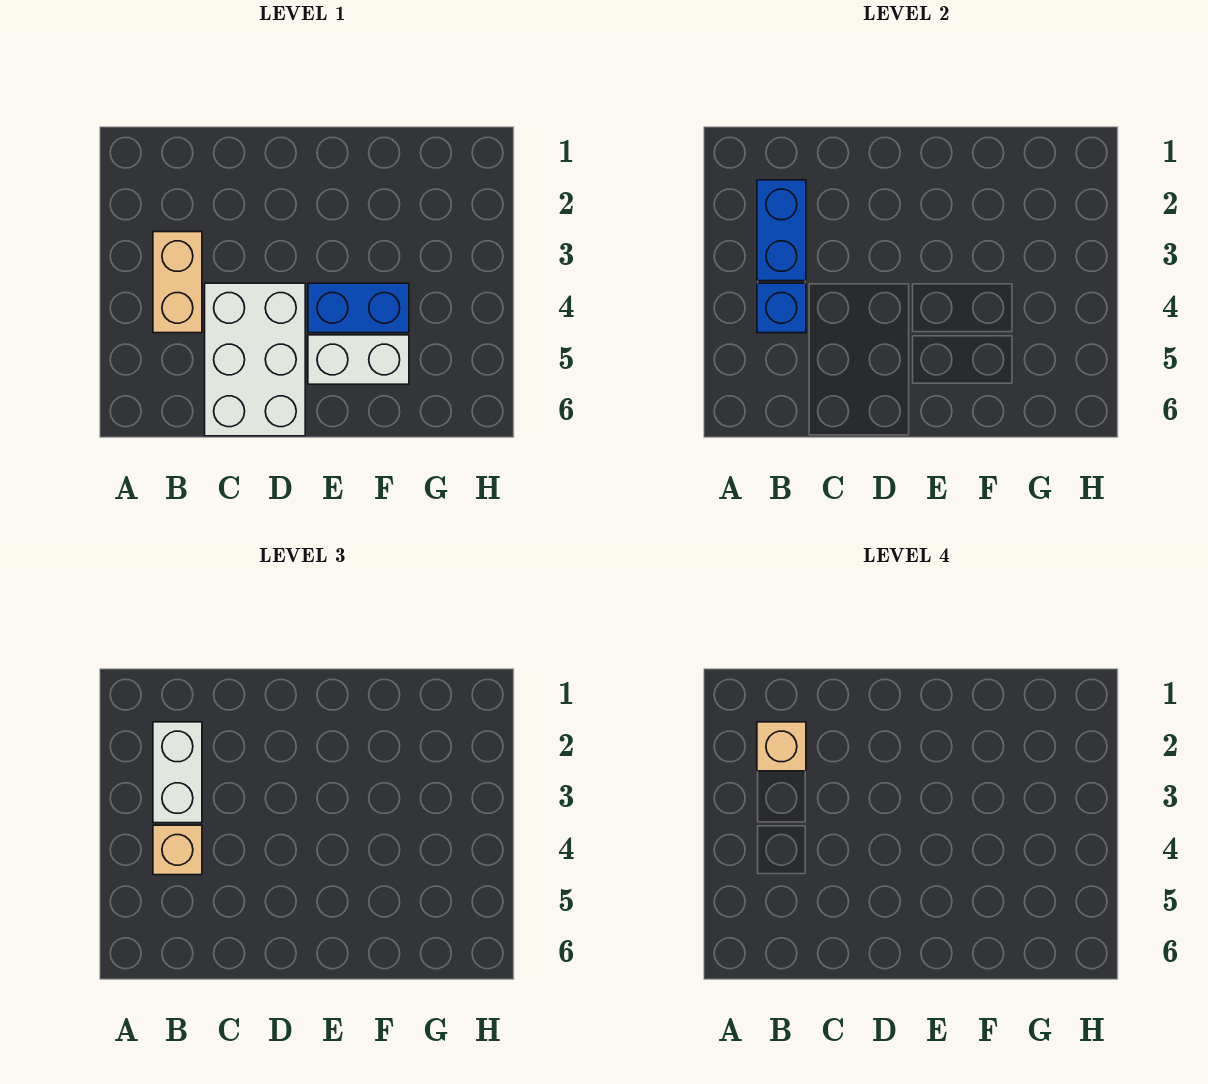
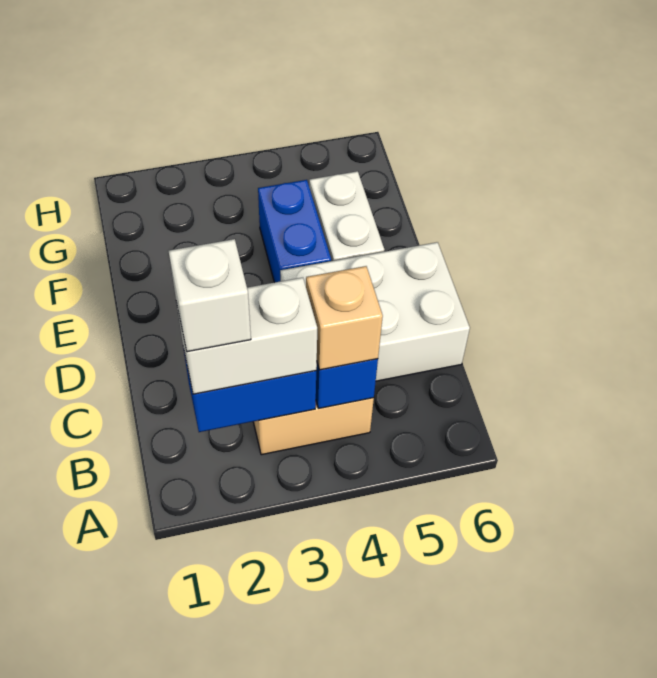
tan brick B2 level 4 -> white brick B2 level 4

